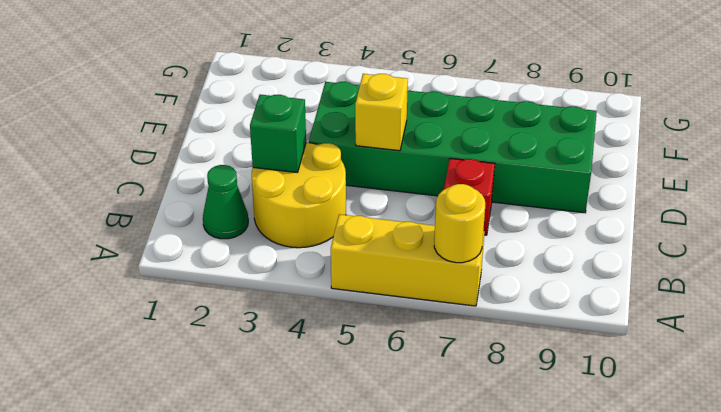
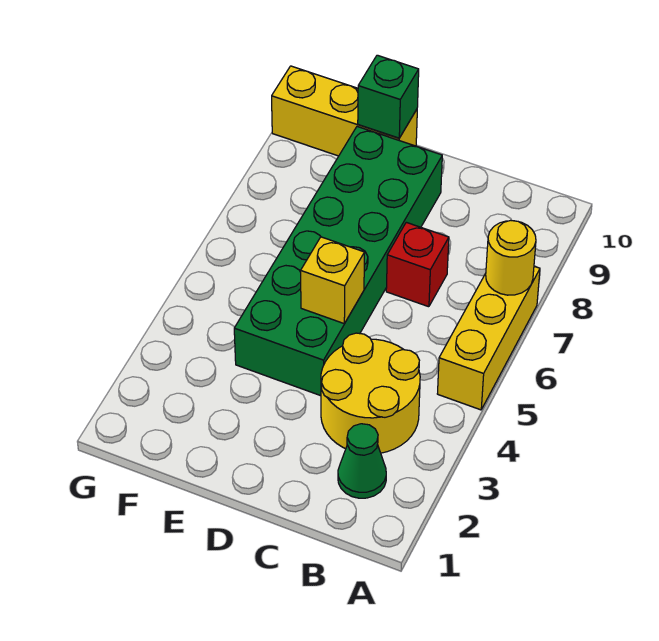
green brick C3 level 2 -> green brick E10 level 2
none -> yellow brick E10:G10 level 1

